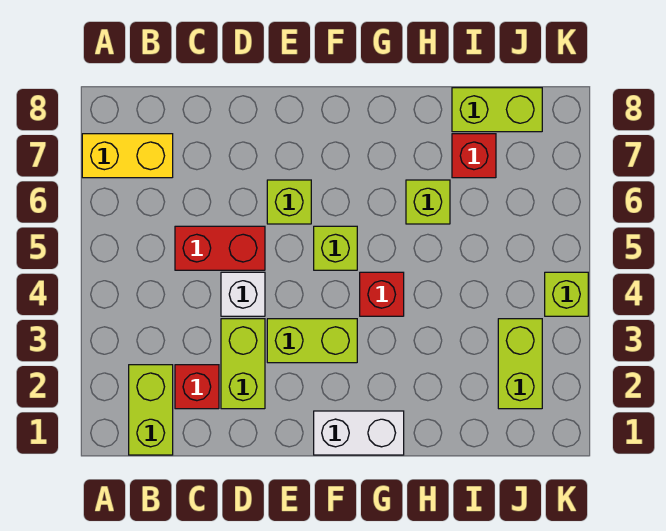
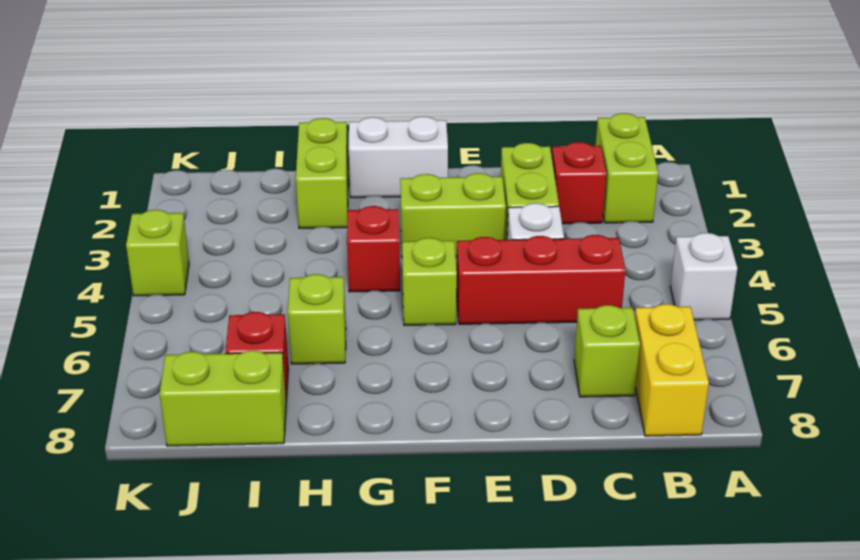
none -> white brick A5 level 1
yellow brick A7:B7 level 1 -> yellow brick B7:B8 level 1
red brick C5:D5 level 1 -> red brick C5:E5 level 1
lime brick E6 level 1 -> lime brick C7 level 1
lime brick J2:J3 level 1 -> lime brick H1:H2 level 1

